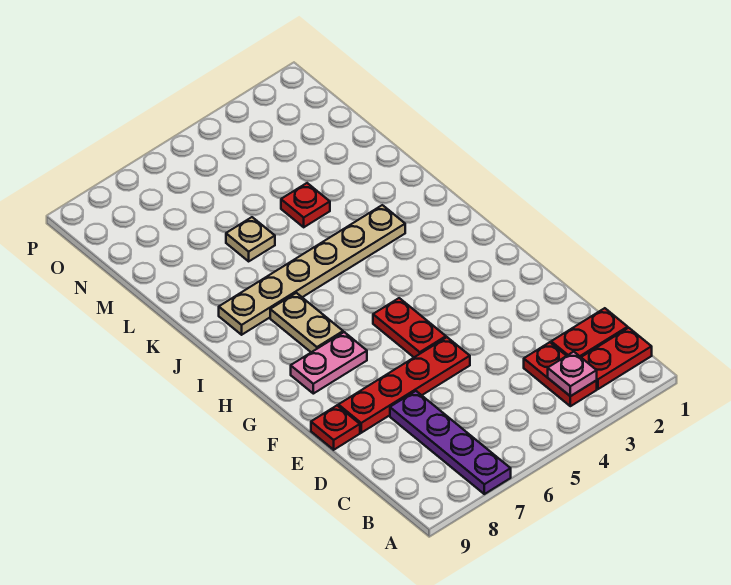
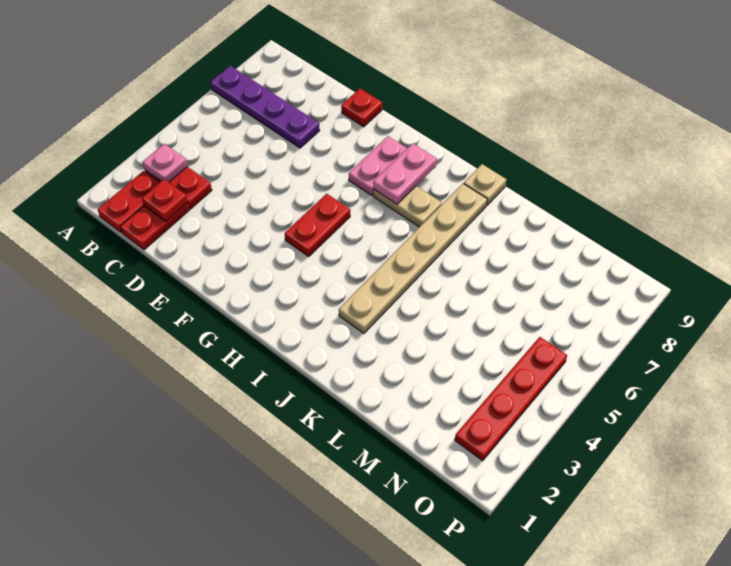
red plate E5:E8 level 1 -> red plate O2:O5 level 1
red plate F5:G5 level 1 -> red plate G4:G5 level 1
none -> pink plate H7:H8 level 2
red plate L4 level 1 -> red plate C2 level 2
tan plate L6 level 1 -> tan plate J9 level 1

